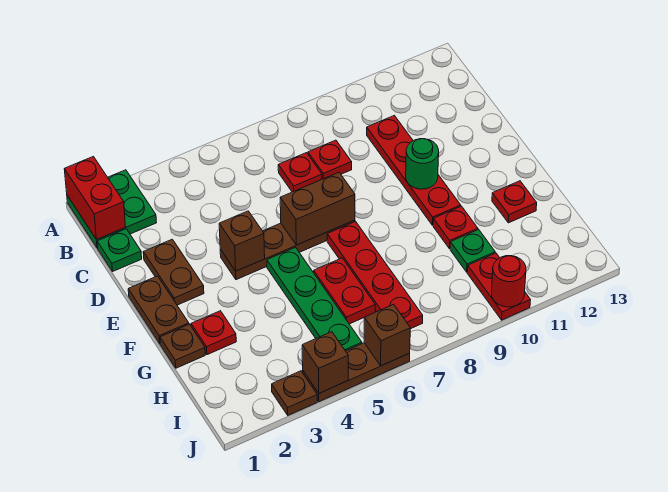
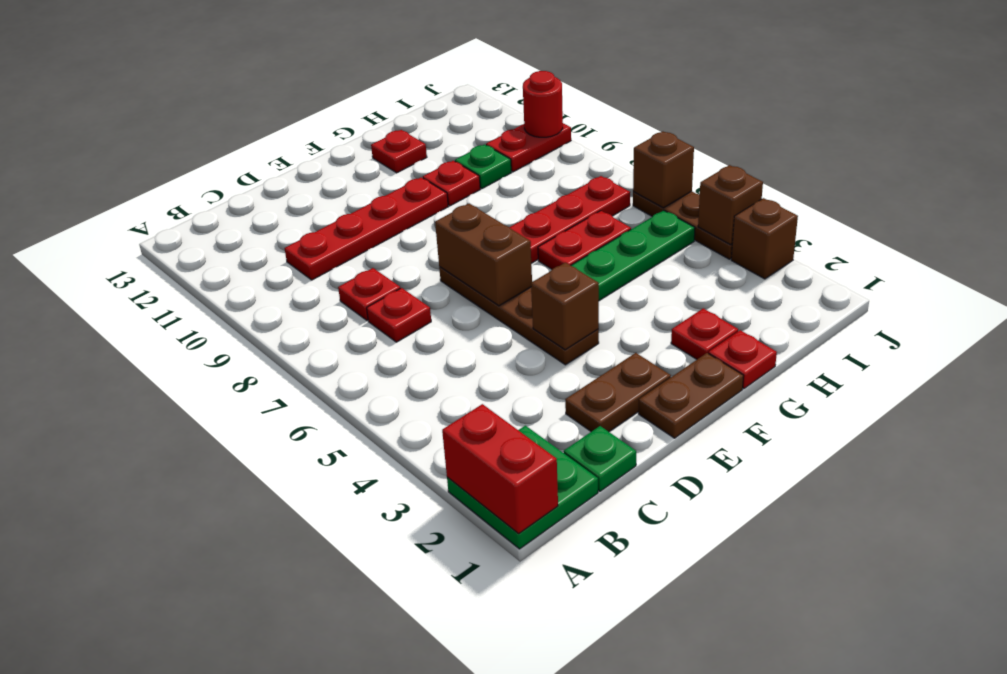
red brick A1:B1 level 2 -> red brick A1:A2 level 2
green round brick E10 level 2 -> none
brown plate G1 level 1 -> red plate G1 level 1
brown plate J3 level 1 -> brown brick J3 level 1

